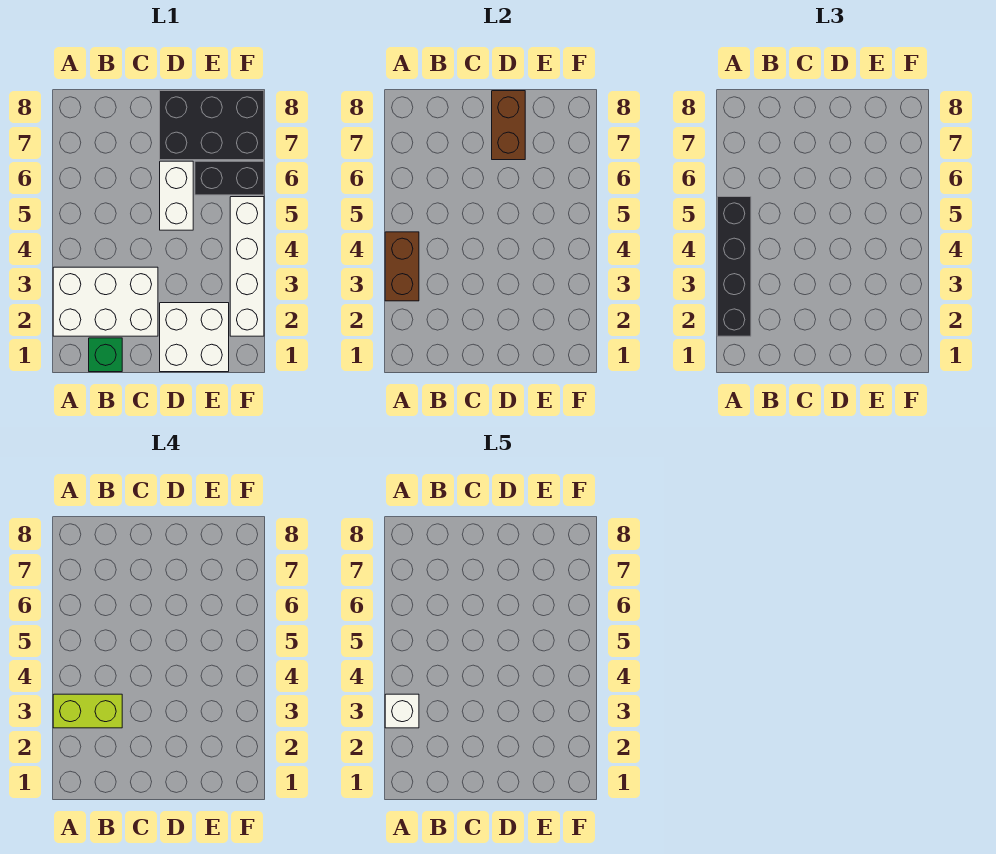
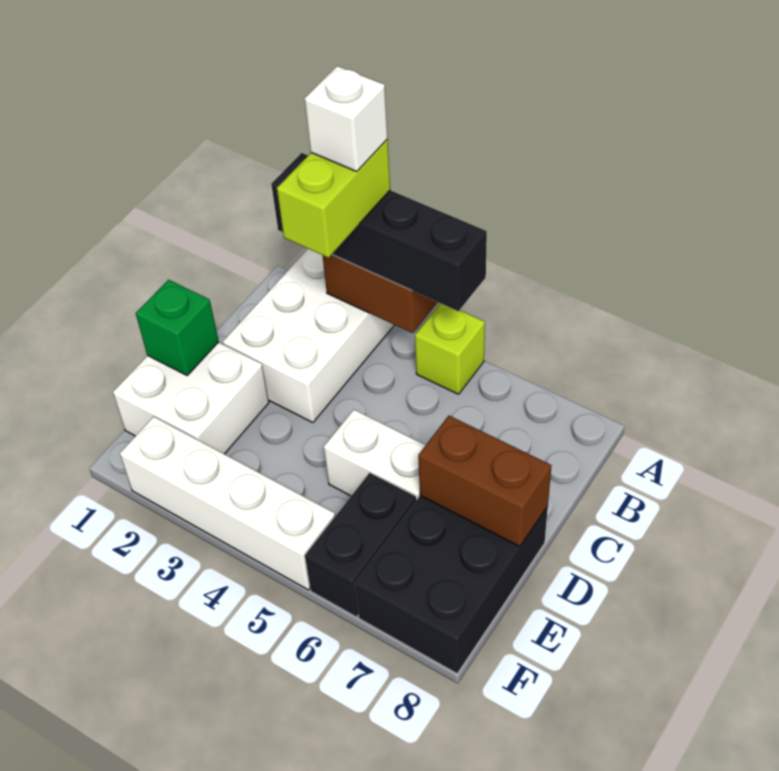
none -> lime brick A5 level 1
green brick B1 level 1 -> green brick D1 level 2

